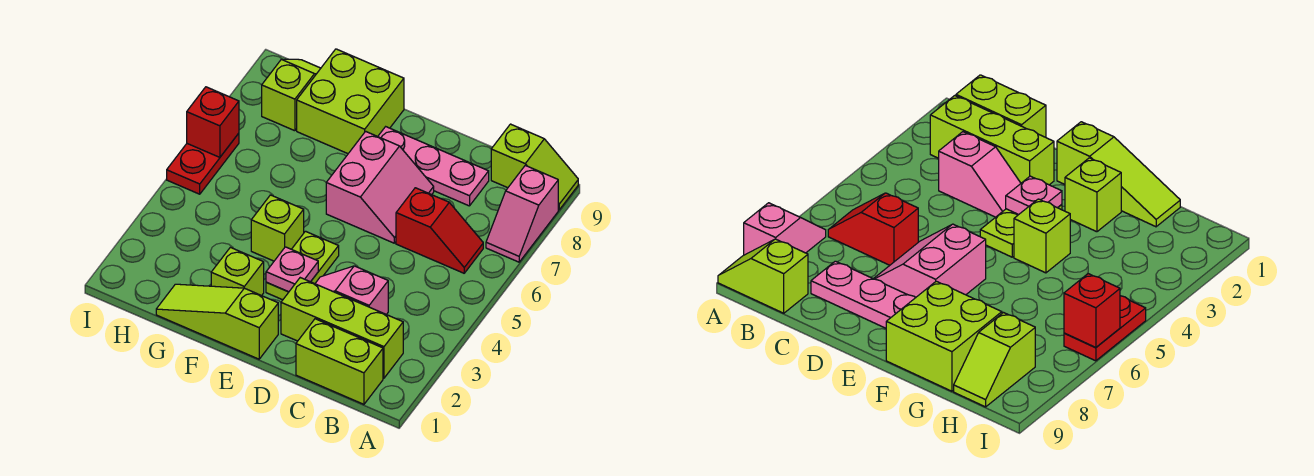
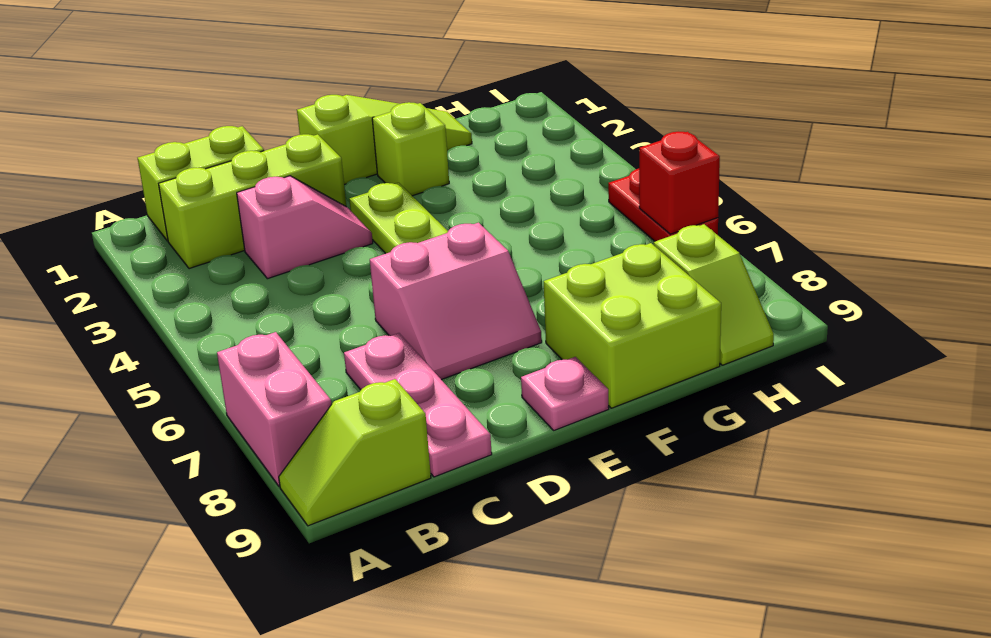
pink slope A7:A8 level 1 top 8 -> pink brick A7:A8 level 1
red slope B6:C6 level 1 top C -> none
pink plate C8:E8 level 1 -> pink plate C7:C9 level 1
pink slope D6:E7 level 1 top E -> pink slope D6:E7 level 1 top 6
pink plate E3 level 2 -> pink plate E9 level 1
lime brick F4 level 1 -> none

